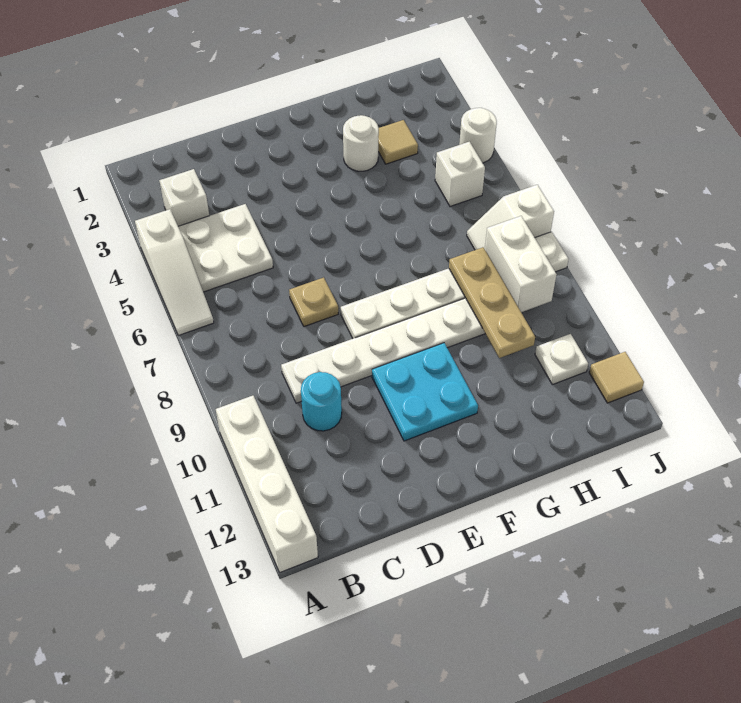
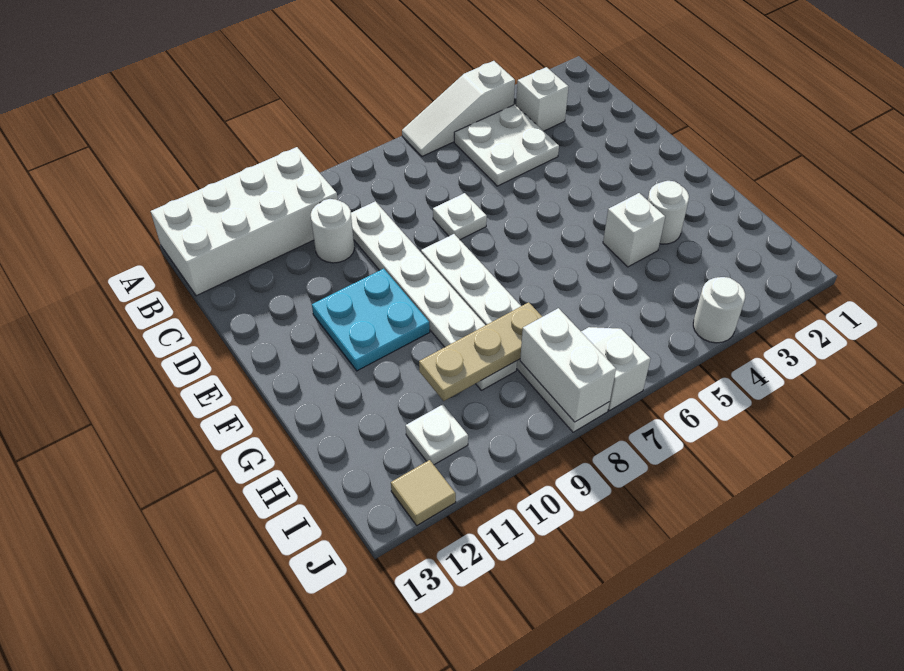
white brick A10:A13 level 1 -> white brick A10:B13 level 1
cyan round brick C10 level 1 -> white round brick C10 level 1
tan plate D7 level 1 -> white plate D7 level 1
tan tile H3 level 1 -> none
white brick I5 level 1 -> white brick G4 level 1
white brick I8:I9 level 2 -> white brick I8:J8 level 2

